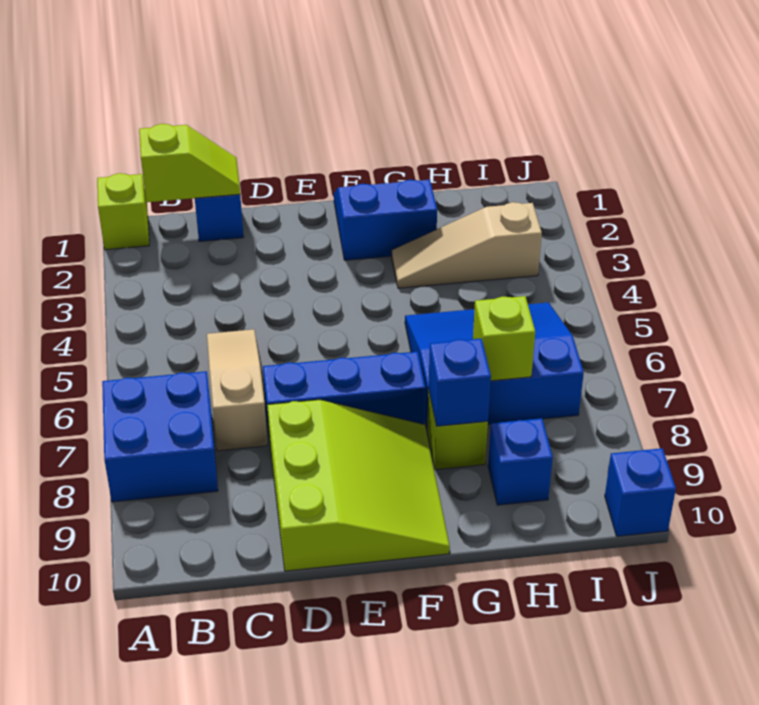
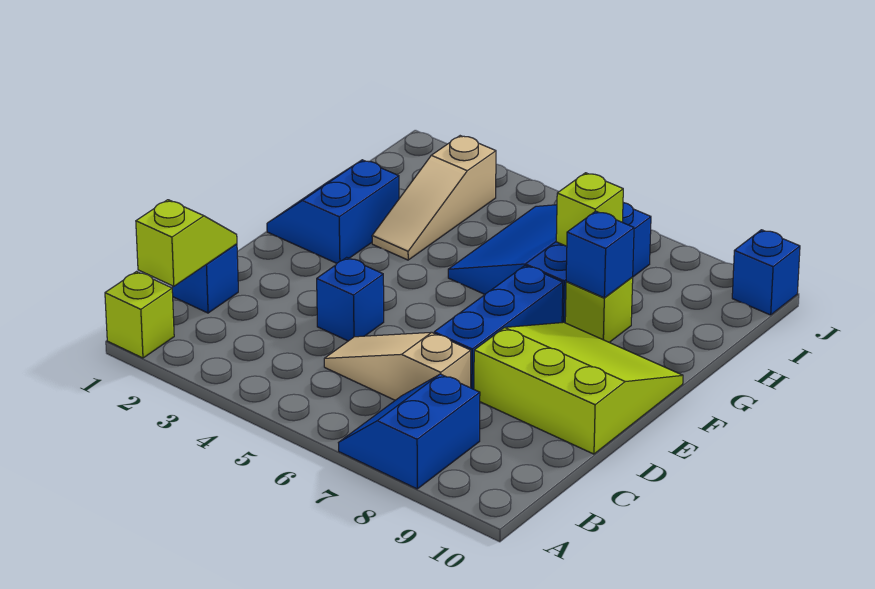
blue brick A7:B8 level 1 -> blue slope A7:B8 level 1 top 8
blue brick H9 level 1 -> blue brick D4 level 1

